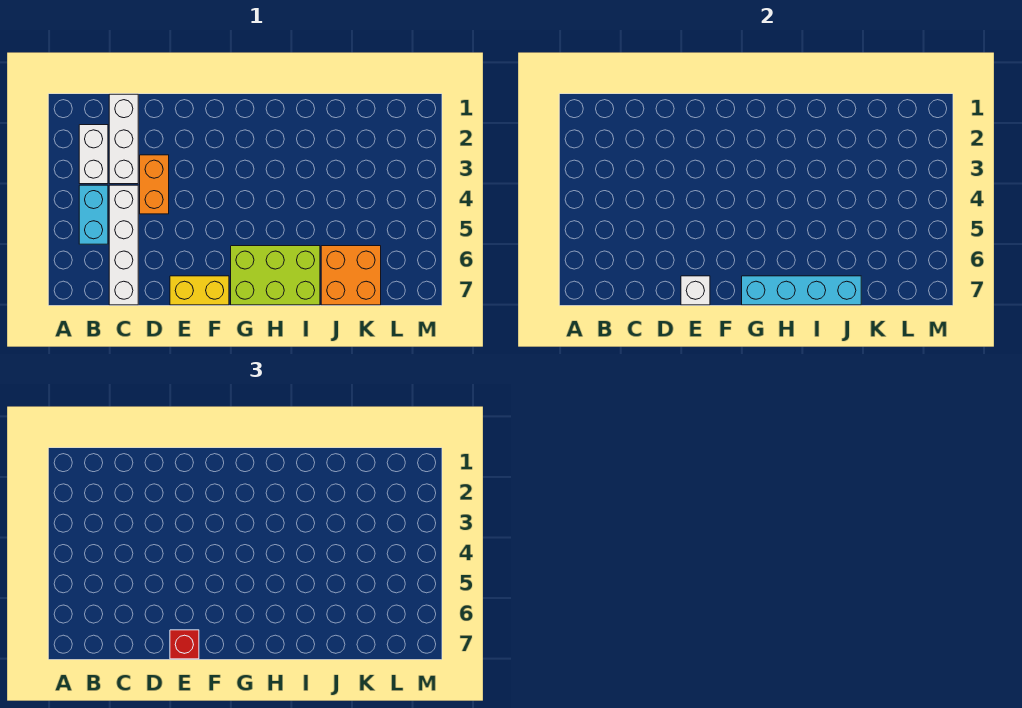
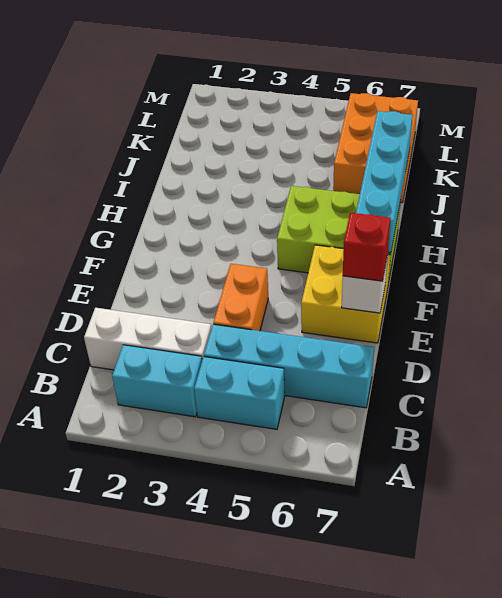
white brick B2:B3 level 1 -> cyan brick B2:B3 level 1
white brick C4:C7 level 1 -> cyan brick C4:C7 level 1
orange brick D3:D4 level 1 -> orange brick D4:E4 level 1
yellow brick E7:F7 level 1 -> yellow brick E6:F7 level 1
lime brick G6:I7 level 1 -> lime brick G5:H7 level 1
orange brick J6:K7 level 1 -> orange brick J6:L7 level 1

